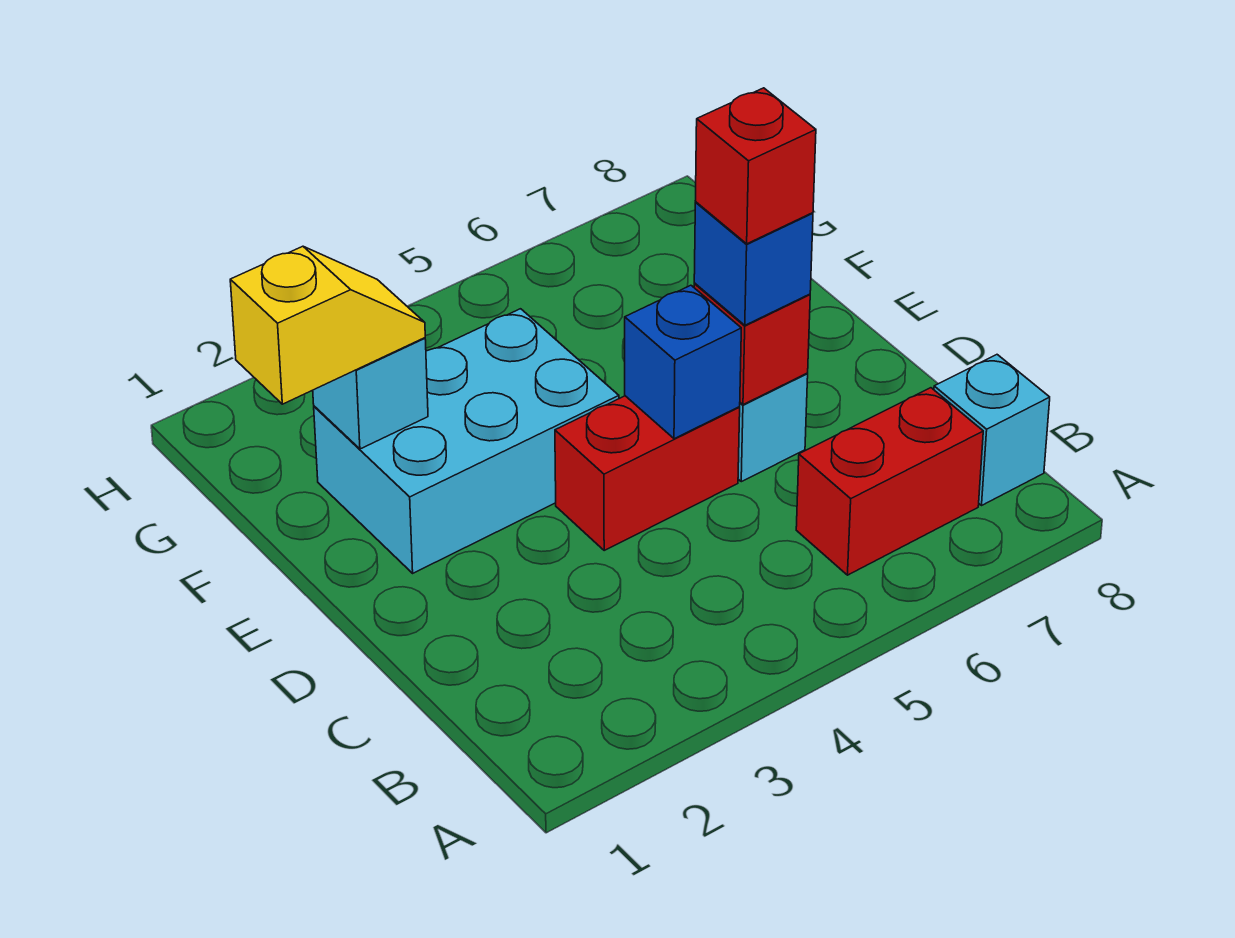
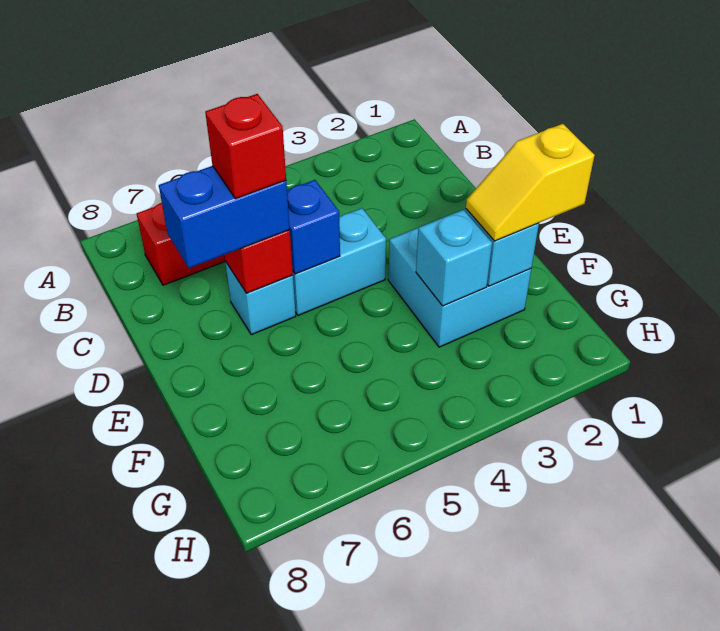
cyan brick B8 level 1 -> cyan brick F3 level 2
red brick D4:D5 level 1 -> cyan brick D4:D5 level 1
blue brick D6 level 3 -> blue brick D6:D7 level 3
cyan brick E2:F4 level 1 -> cyan brick E2:F3 level 1

